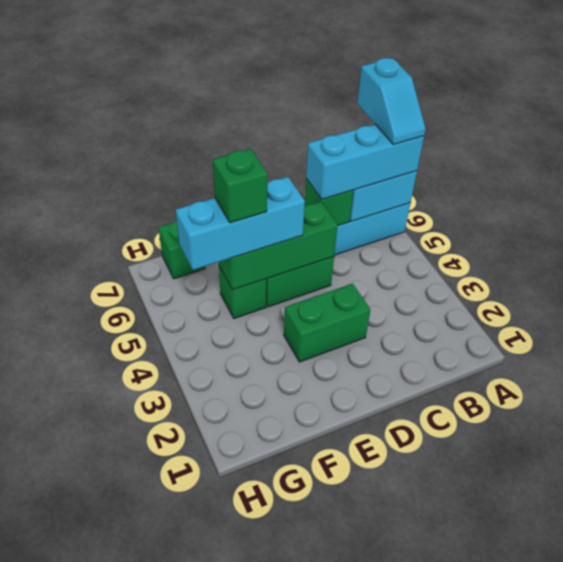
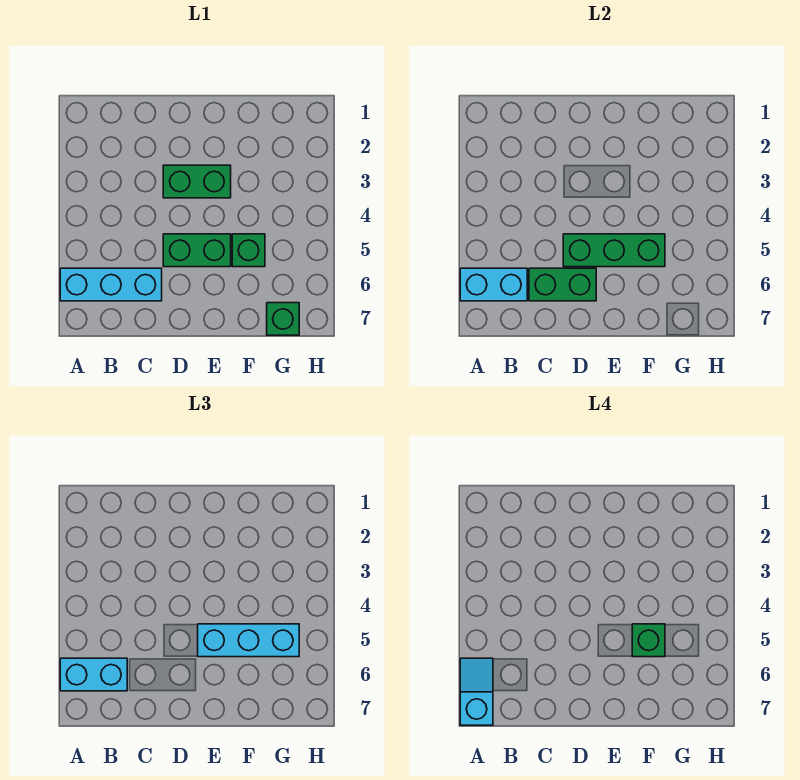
cyan brick A6:C6 level 3 -> cyan brick A6:B6 level 3
green brick C6 level 2 -> green brick C6:D6 level 2

